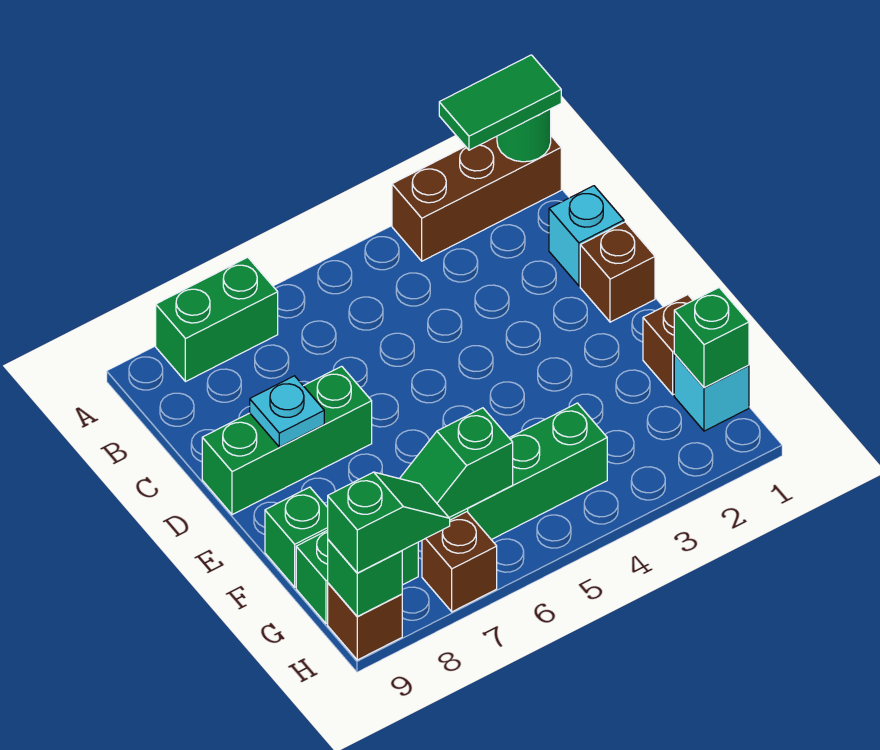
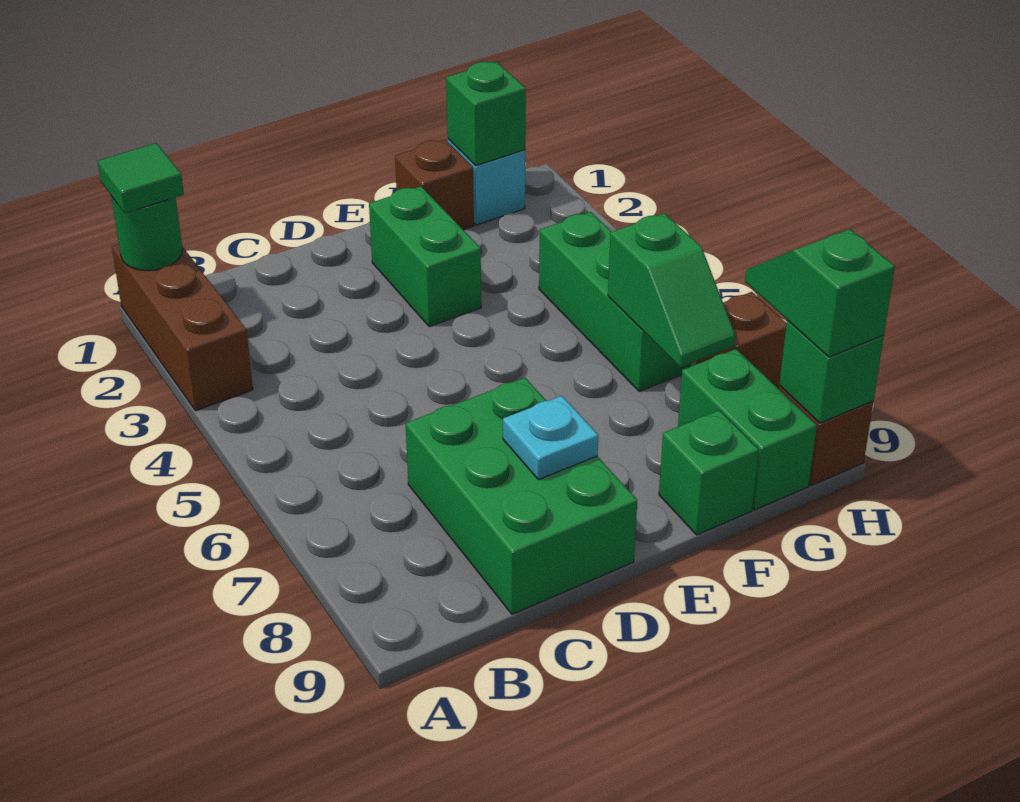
green tile A1:A2 level 3 -> green tile A1 level 3
green brick A7:A8 level 1 -> green brick E2:E3 level 1
cyan brick C1 level 1 -> none
brown brick D1 level 1 -> none
green brick D7:D9 level 1 -> green brick C7:D9 level 1

